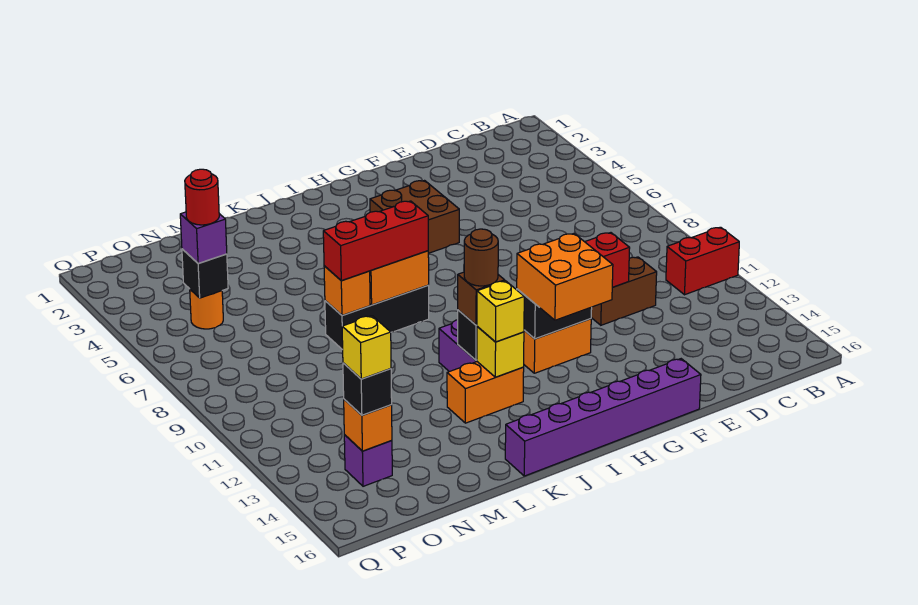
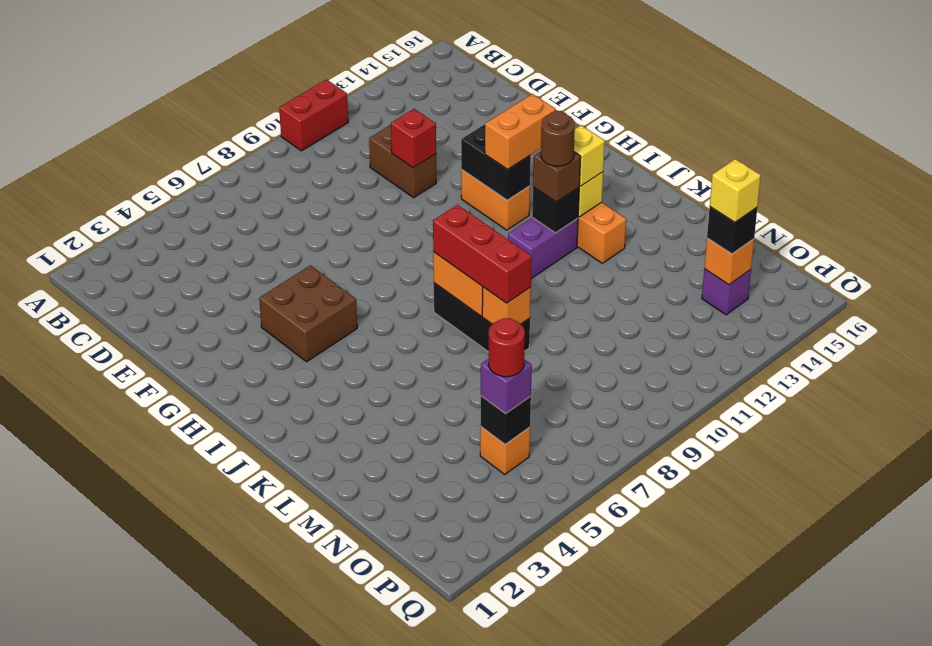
red brick A11:B11 level 1 -> red brick A10:A11 level 1
purple brick F16:K16 level 1 -> none
orange brick G12:H13 level 3 -> orange brick H12:H13 level 3
orange round brick O5 level 1 -> orange brick O5 level 1

